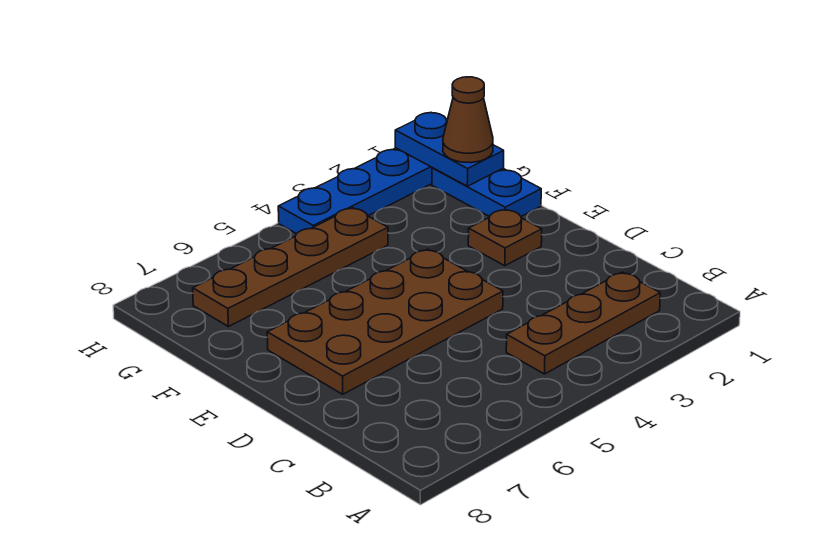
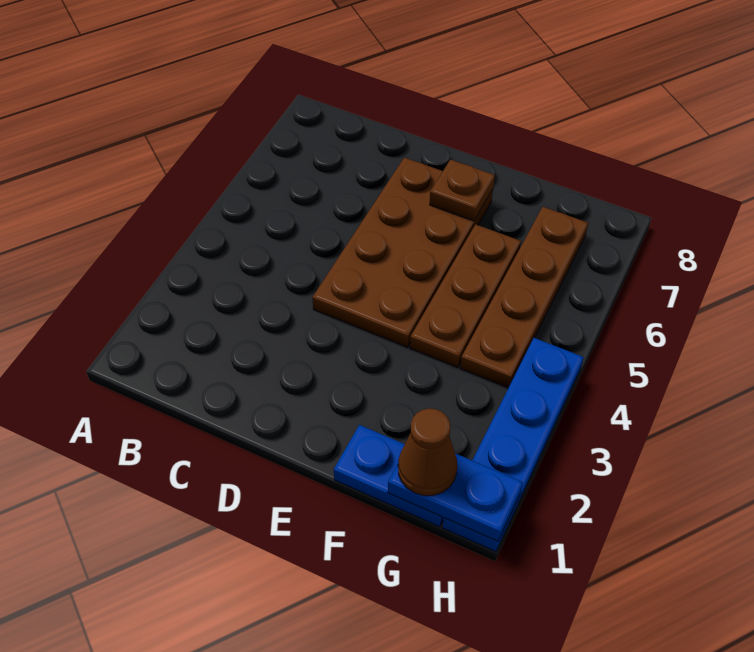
brown plate B2:B4 level 1 -> brown plate F4:F6 level 1
brown plate E2 level 1 -> brown plate E7 level 2

